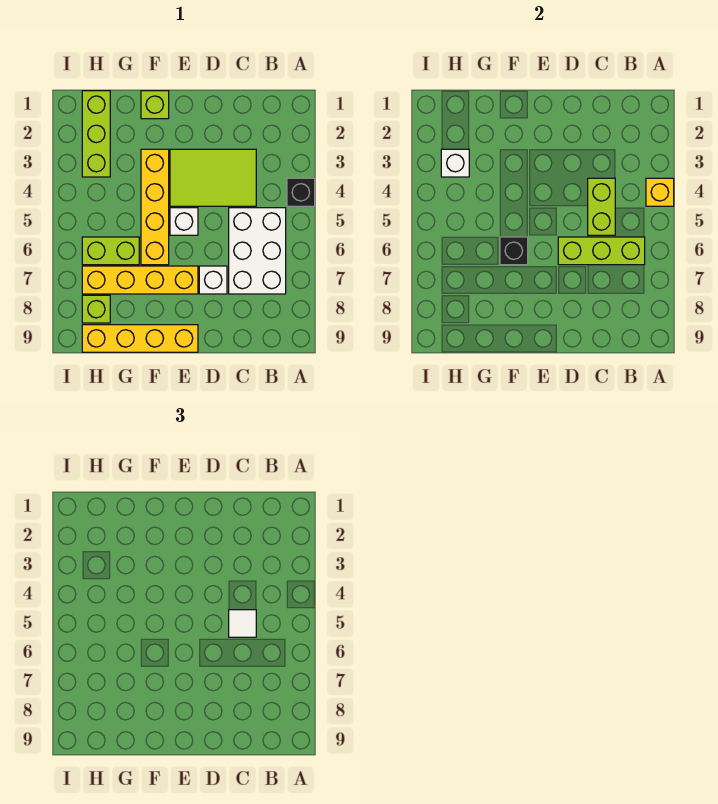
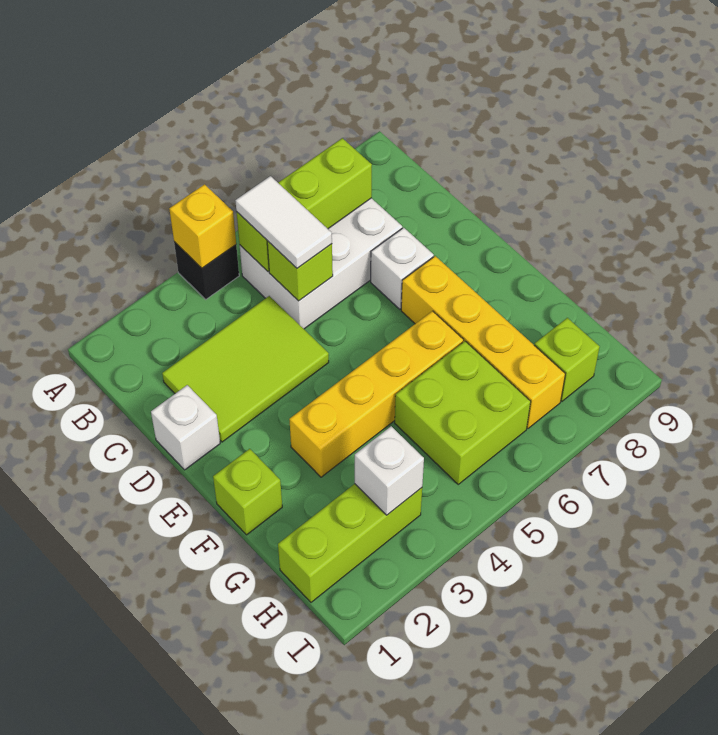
lime brick B6:D6 level 2 -> lime brick B5:B7 level 2
lime tile C3:E4 level 1 -> lime tile C2:D4 level 1
lime brick C4:C5 level 2 -> lime brick C5 level 2
white tile C5 level 3 -> white tile B5:C5 level 3
white brick E5 level 1 -> white brick D1 level 1
yellow brick E9:H9 level 1 -> none
black brick F6 level 2 -> none
lime brick G6:H6 level 1 -> lime brick G5:H6 level 1

